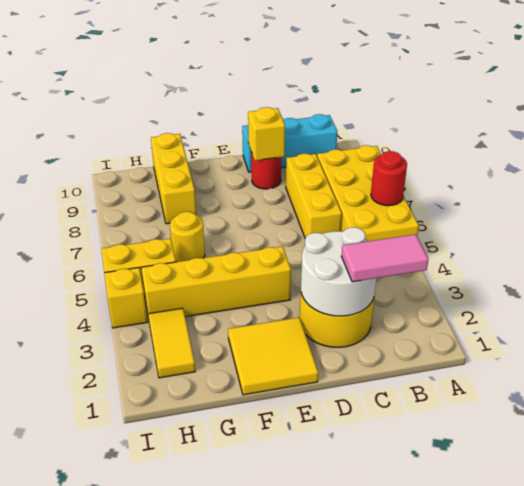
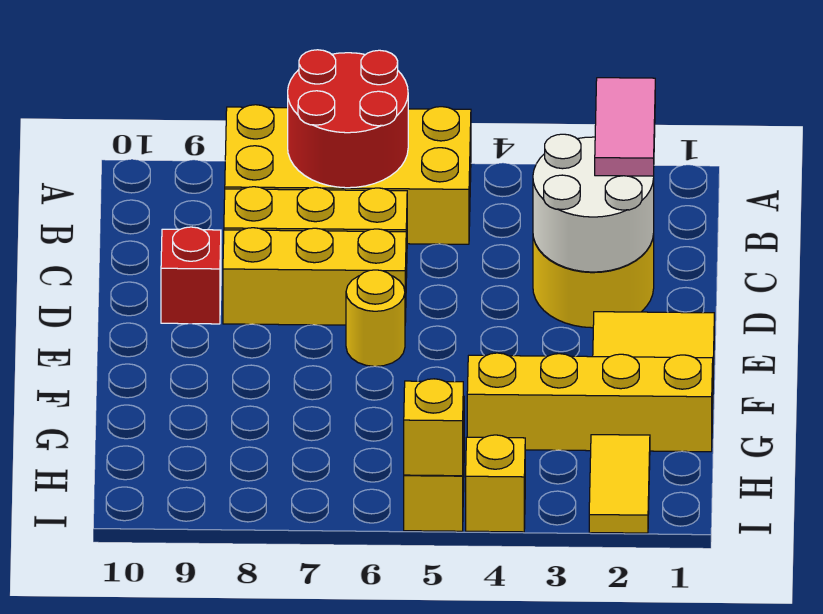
red round brick A6 level 2 -> red round brick A6:B7 level 2
cyan brick B10:D10 level 1 -> none
red round brick D9 level 1 -> red brick D9 level 1
yellow brick D9 level 2 -> yellow brick I5 level 2
yellow brick E4:H4 level 1 -> yellow brick G1:G4 level 1
yellow round brick G6 level 1 -> yellow round brick E6 level 1
yellow brick G8:G10 level 1 -> yellow brick D6:D8 level 1
yellow tile H2:H3 level 1 -> yellow tile H2:I2 level 1

